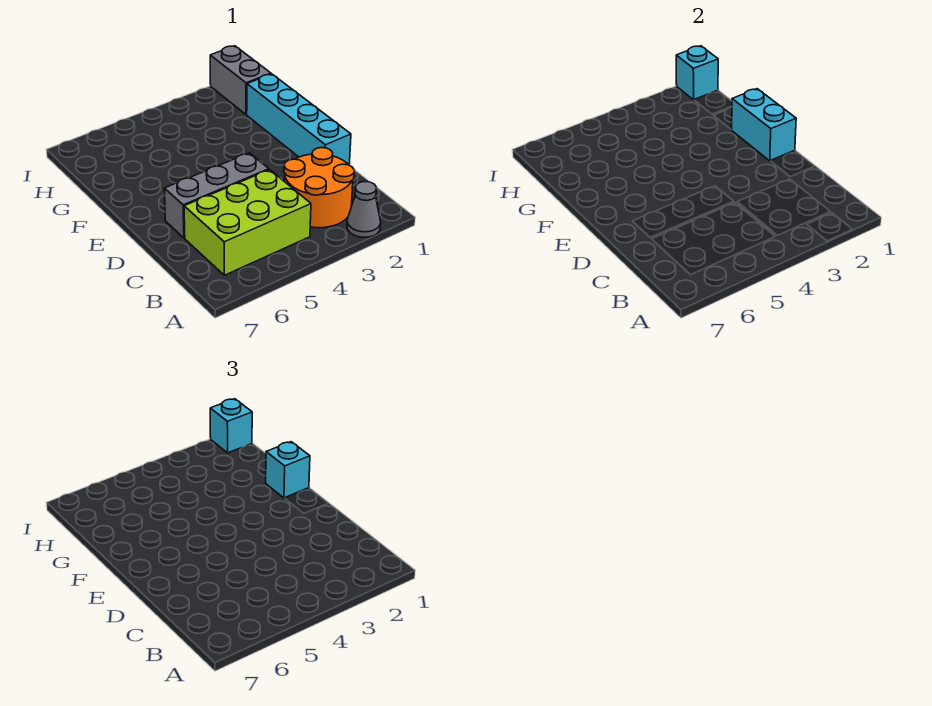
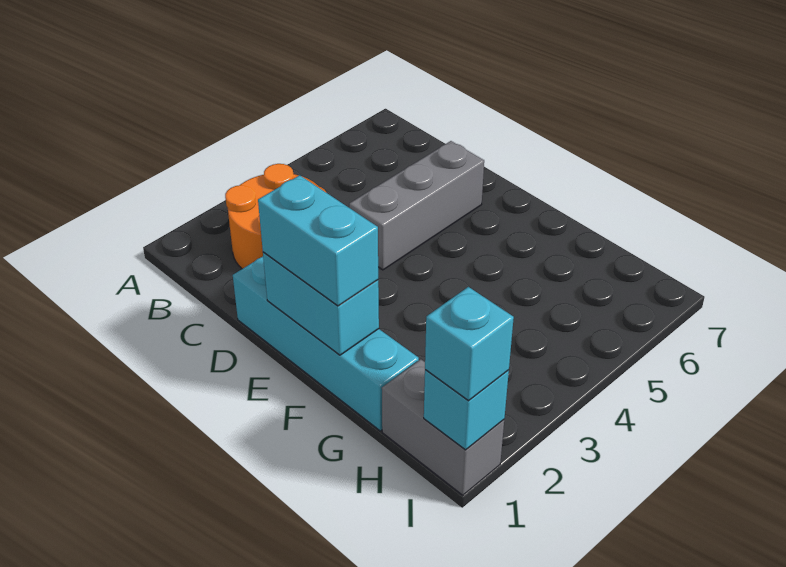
grey cone A2 level 1 -> none
lime brick B4:C6 level 1 -> none
cyan brick F1 level 3 -> cyan brick E1:F1 level 3

